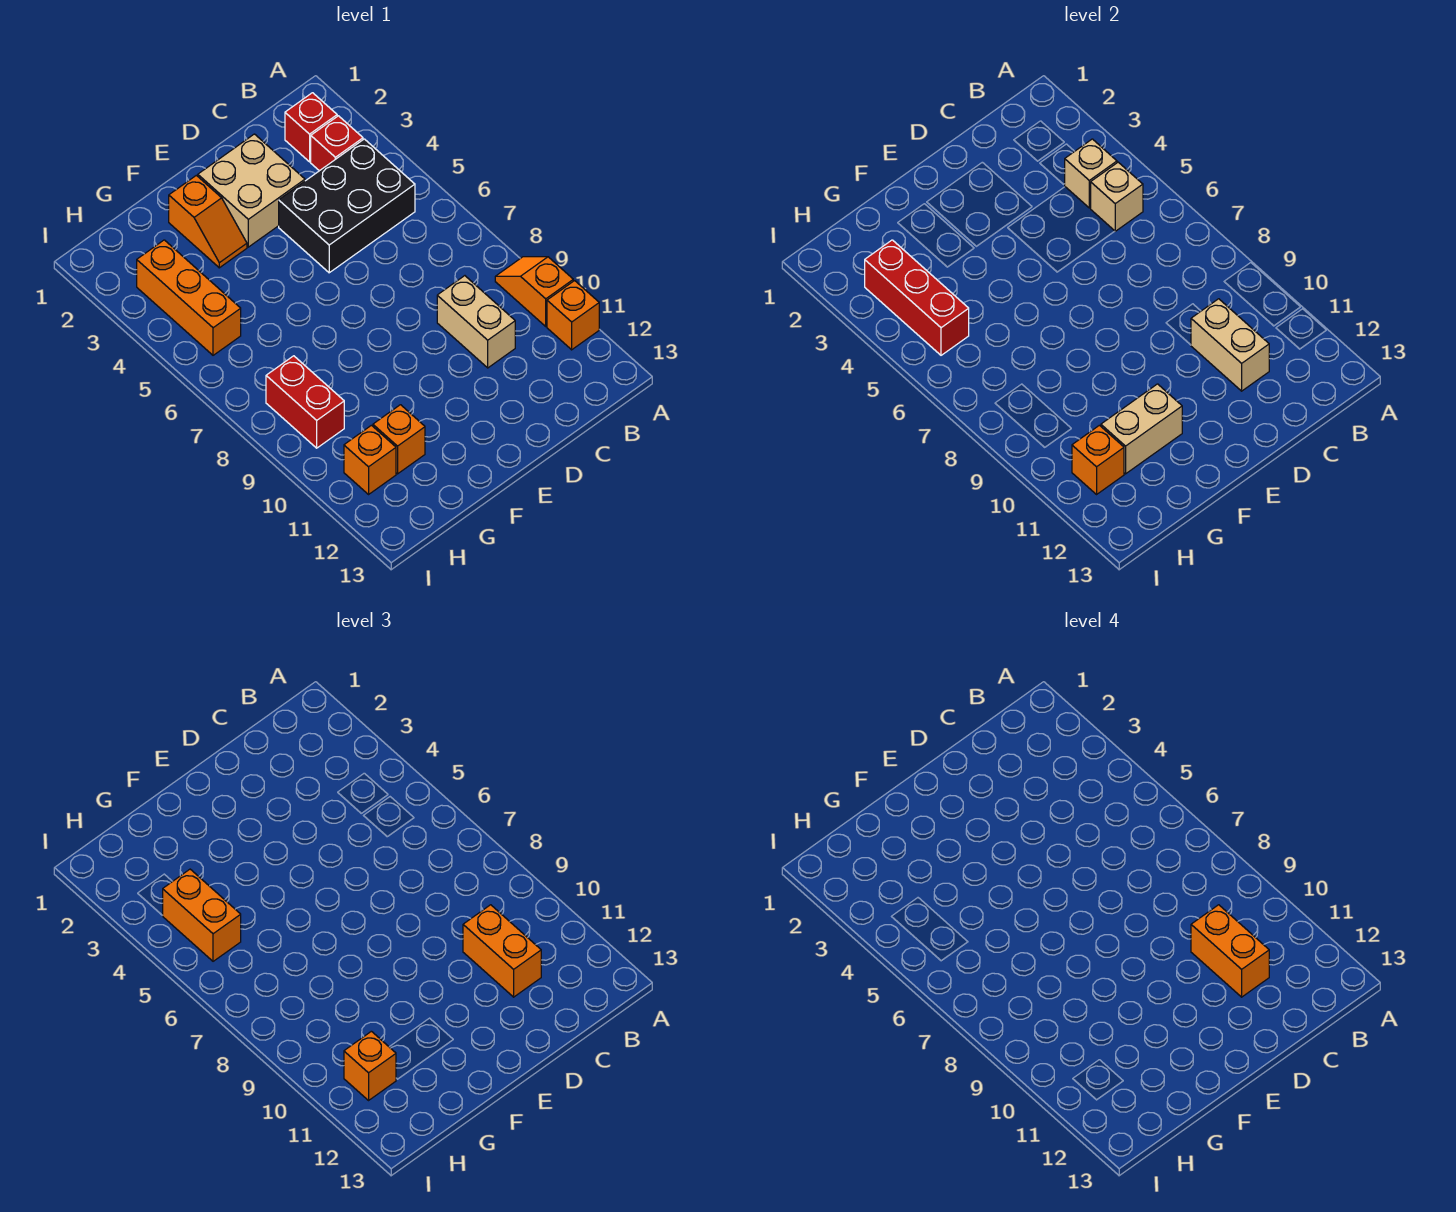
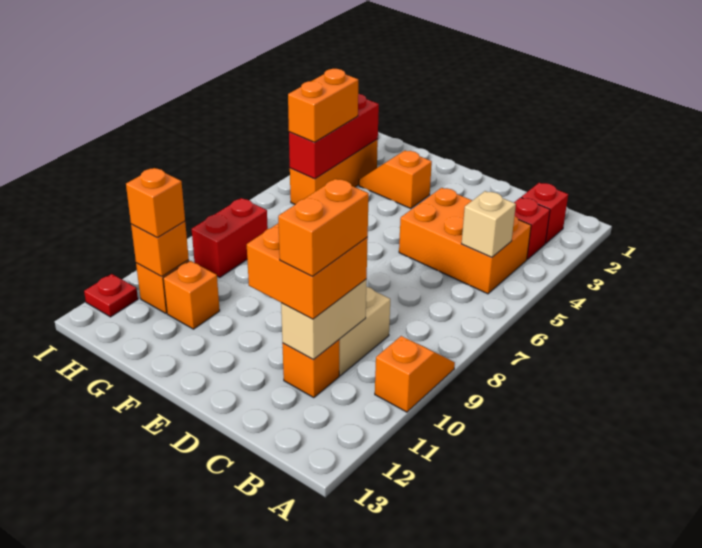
orange brick A11 level 1 -> orange brick C11 level 1
black brick B4:D5 level 1 -> orange brick B4:D5 level 1
tan brick B4 level 2 -> none
orange brick C10:C11 level 3 -> orange brick C10:D11 level 3
tan brick D2:E3 level 1 -> none
orange slope F2:F3 level 1 top 2 -> orange slope F3:G3 level 1 top F
tan brick F11:G11 level 2 -> none
none -> red plate I12 level 1

